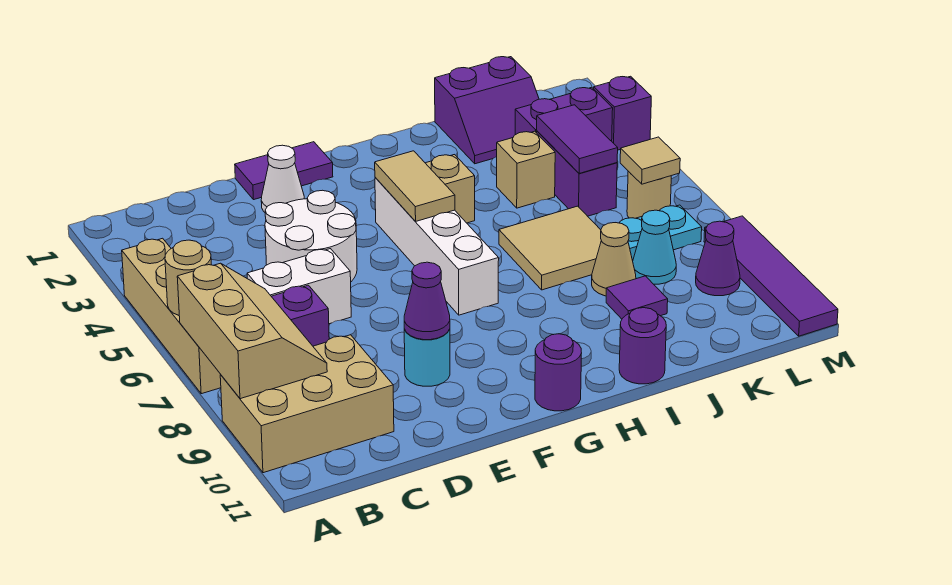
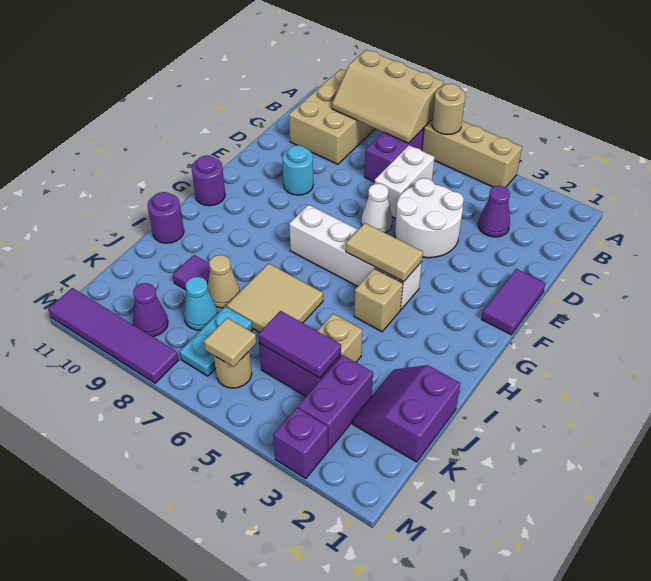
white cone E2 level 1 -> white cone E6 level 1
purple cone E9 level 2 -> purple cone C3 level 1

